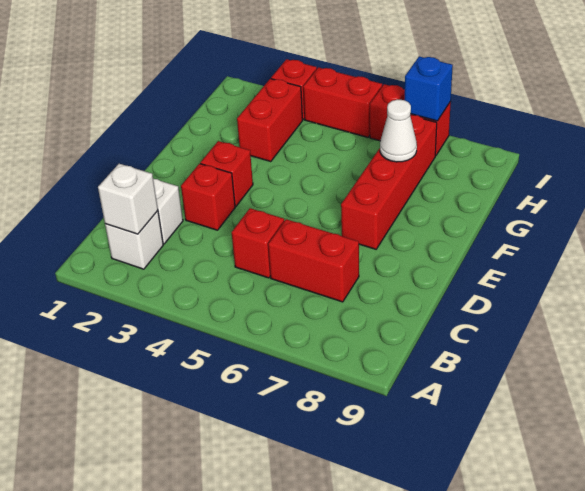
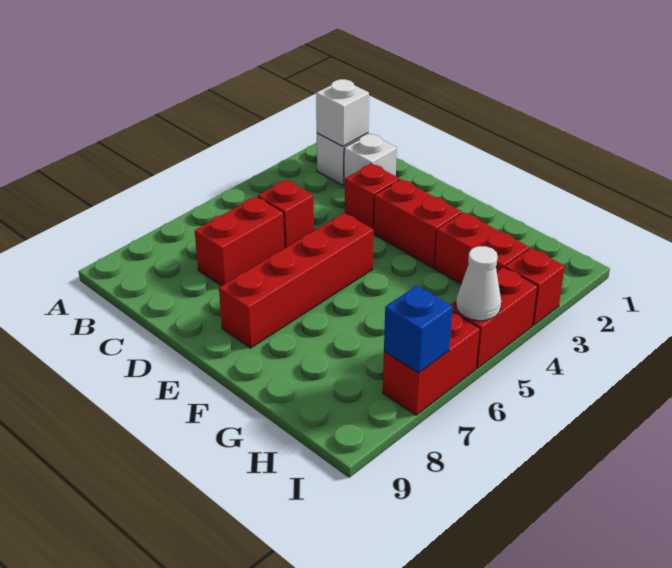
red brick E3 level 1 -> red brick E3:F3 level 1
red brick E7:H7 level 1 -> red brick E5:E8 level 1
white cone G7 level 2 -> white cone I5 level 2

